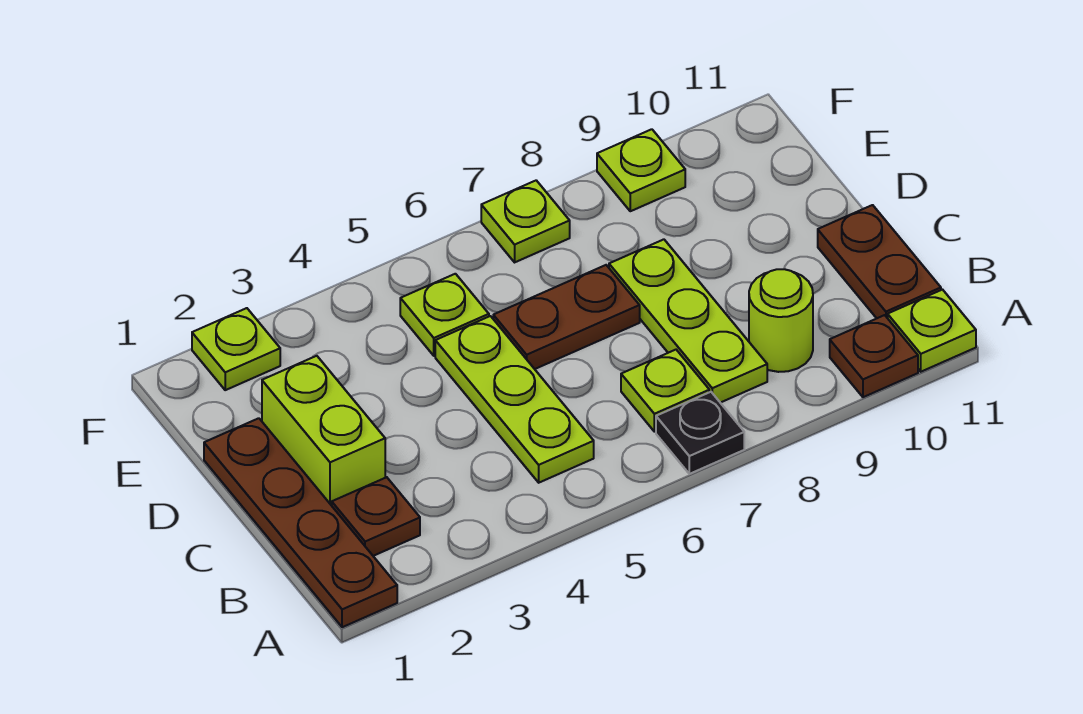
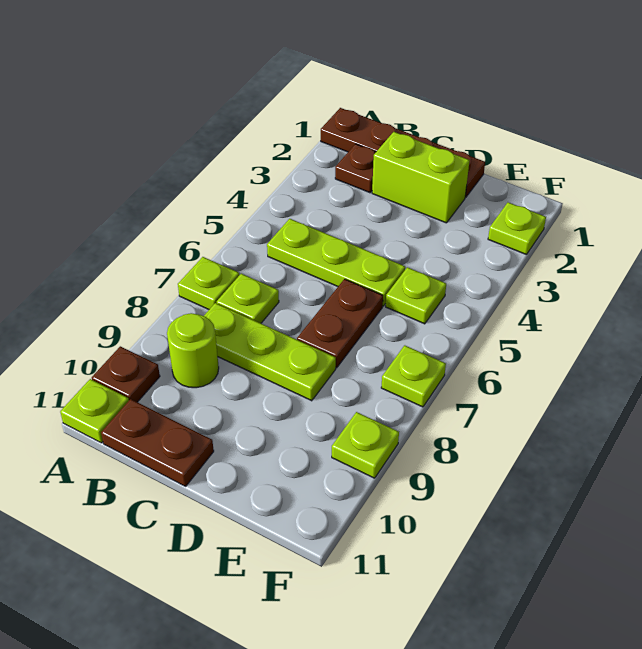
black plate A7 level 1 -> lime plate A7 level 1

